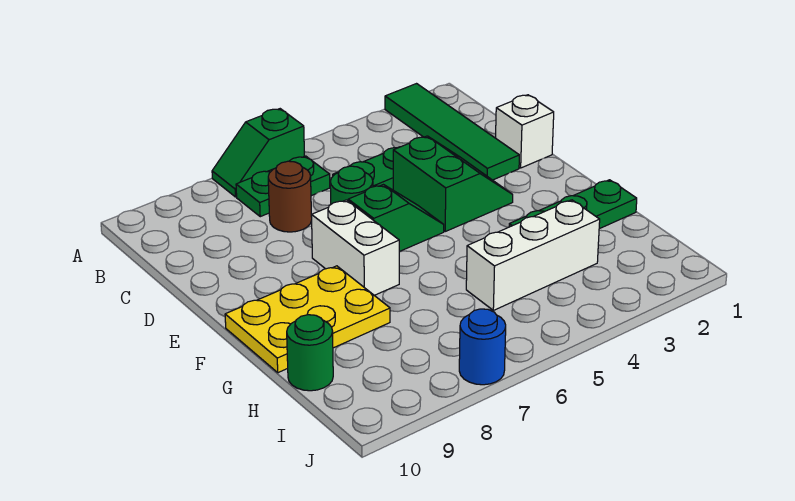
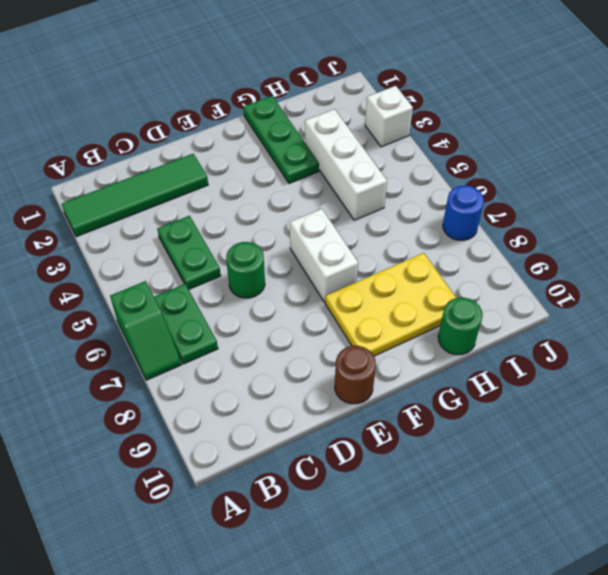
brown round brick C7 level 1 -> brown round brick E10 level 1
white brick D1 level 1 -> white brick J3 level 1
green slope D3:E4 level 1 top 4 -> none
green slope E5:E6 level 1 top 6 -> none
white brick E7:F7 level 1 -> white brick F6:F7 level 1
yellow plate F8:G10 level 1 -> yellow plate F8:H9 level 1

